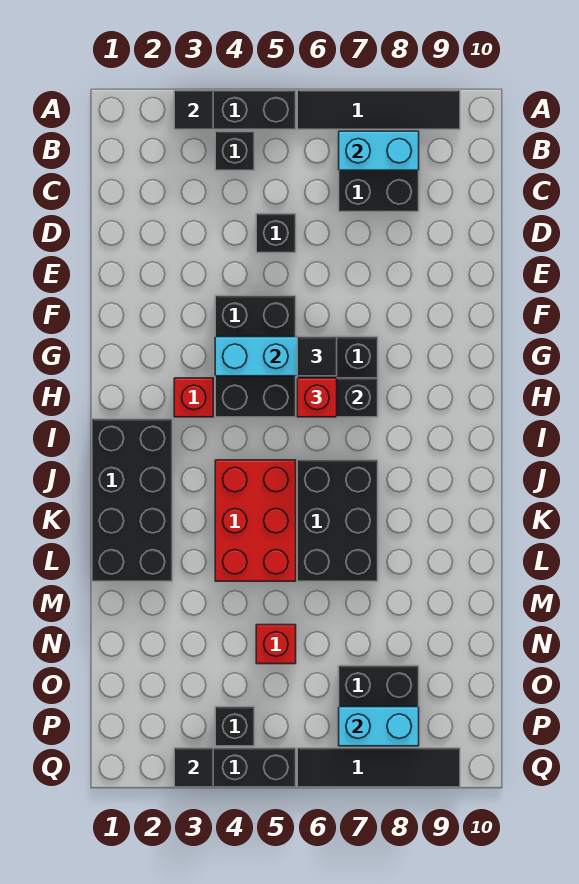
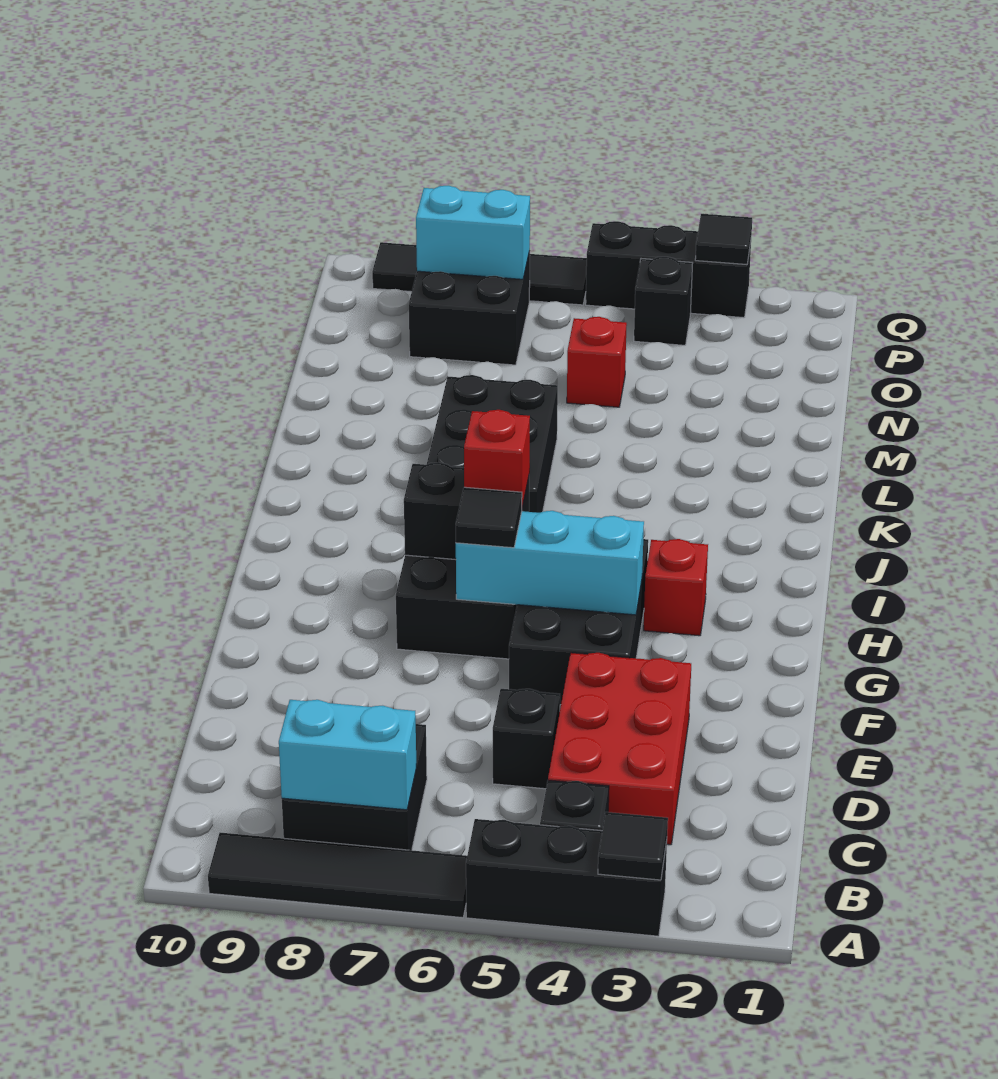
black brick I1:L2 level 1 -> none
red brick J4:L5 level 1 -> red brick C3:E4 level 1

